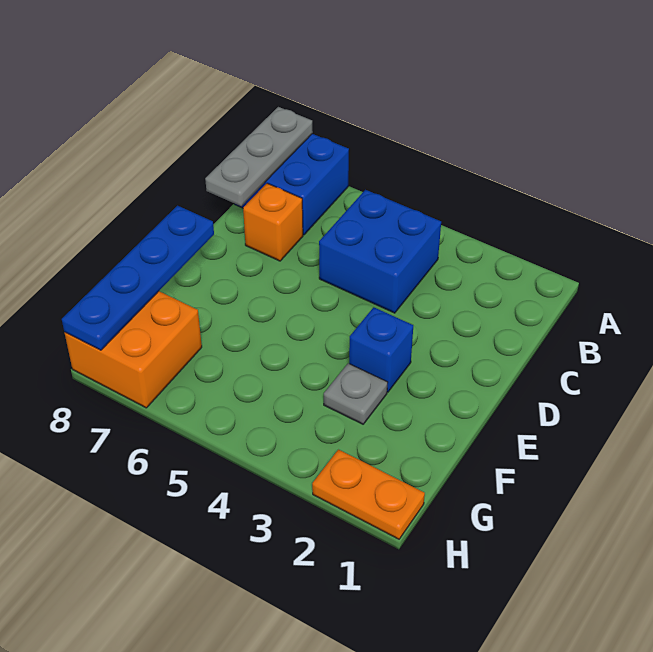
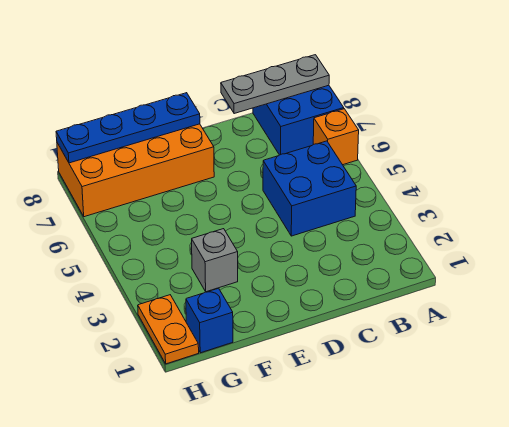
orange brick C7 level 1 -> orange brick A6 level 1
blue brick E3 level 1 -> blue brick G1 level 1
grey plate F3 level 1 -> grey brick F3 level 1
orange brick G7:H8 level 1 -> orange brick E7:H8 level 1

